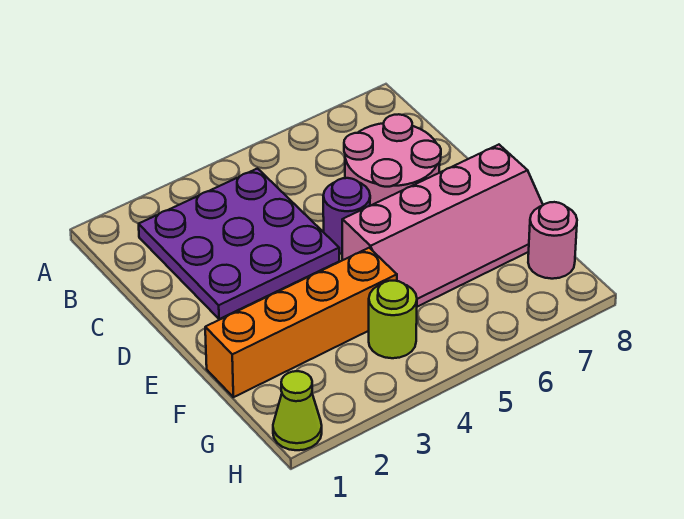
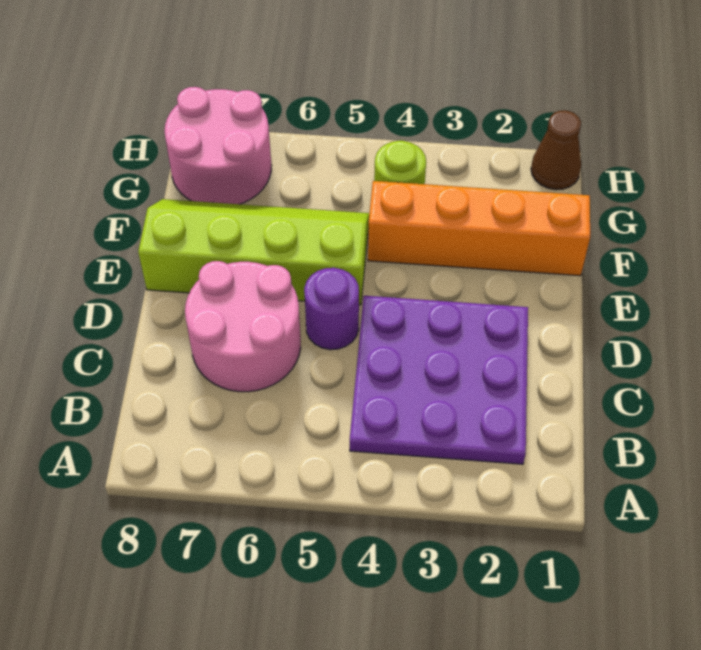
pink slope E5:F8 level 1 top E -> lime slope E5:F8 level 1 top E
pink round brick G8 level 1 -> pink round brick G7:H8 level 1
lime cone H1 level 1 -> brown cone H1 level 1

